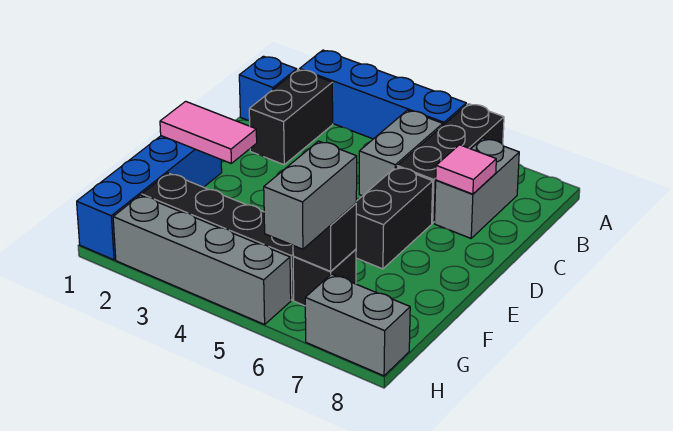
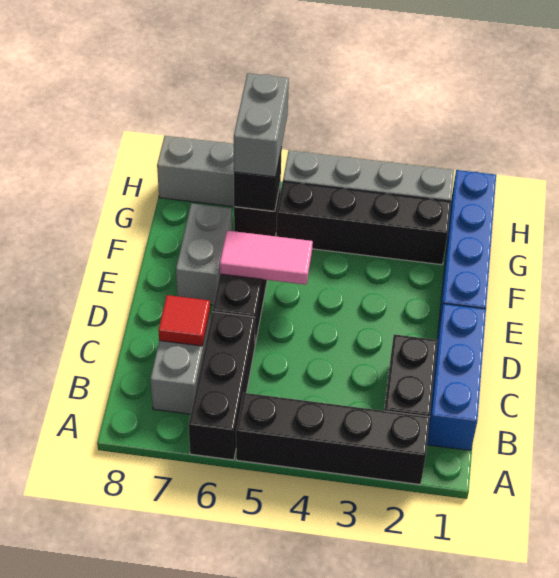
blue brick A2:A5 level 1 -> black brick A2:A5 level 1
blue brick B1 level 1 -> blue brick B1:D1 level 1
grey brick B5:C5 level 1 -> grey brick E7:F7 level 1
pink tile C7 level 2 -> red tile C7 level 2
pink tile E1:E2 level 2 -> pink tile E5:E6 level 2

